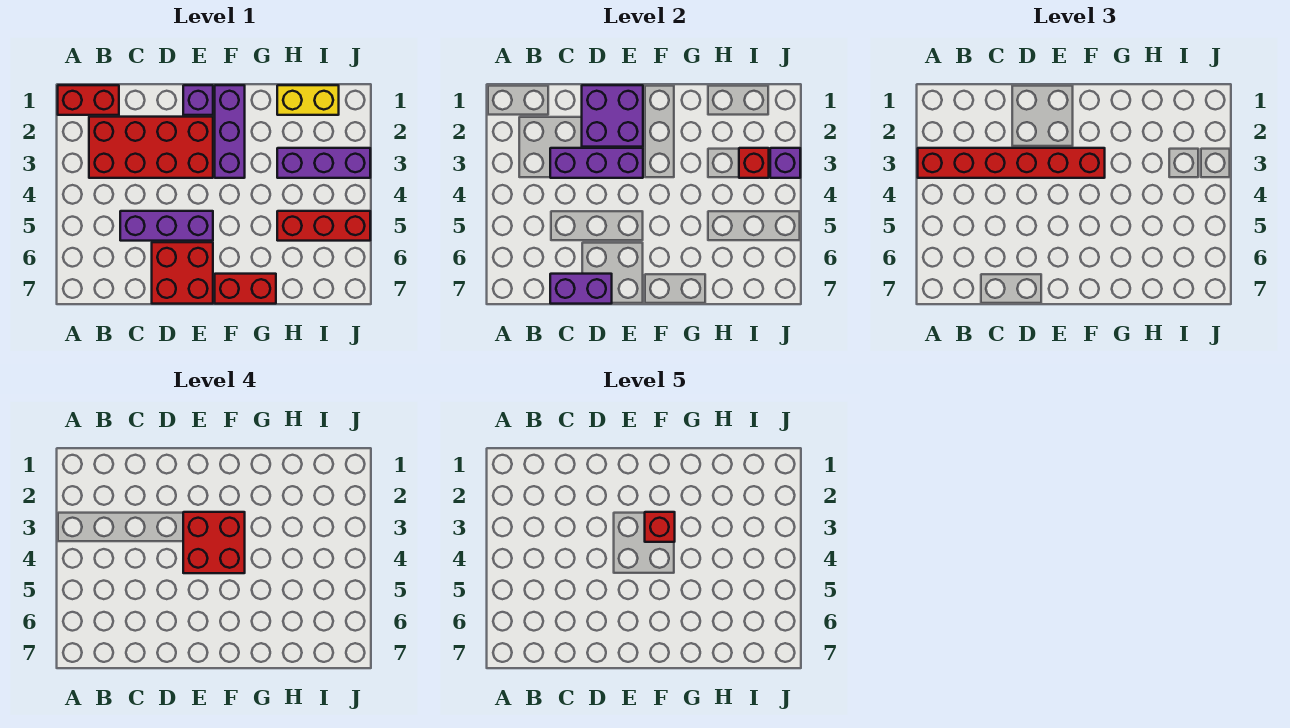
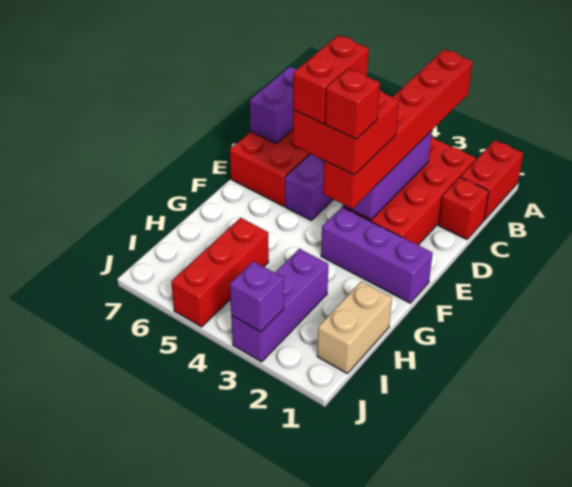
purple brick D1:E2 level 2 -> none
purple brick E1 level 1 -> none
red brick F7:G7 level 1 -> red brick E4:F4 level 5
yellow brick H1:I1 level 1 -> tan brick H1:I1 level 1
red brick I3 level 2 -> red brick C1 level 1

